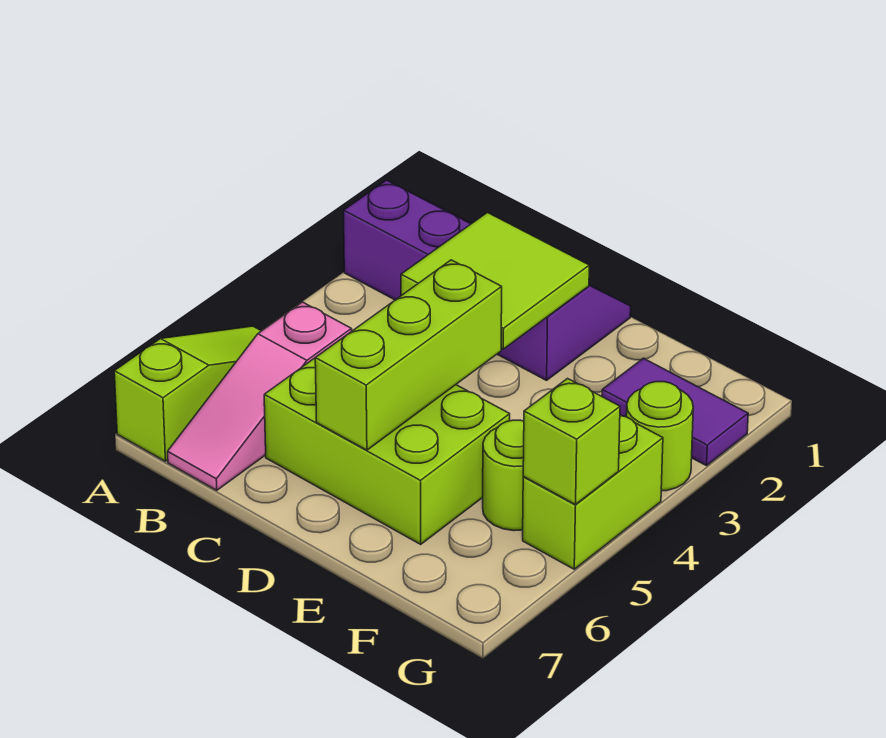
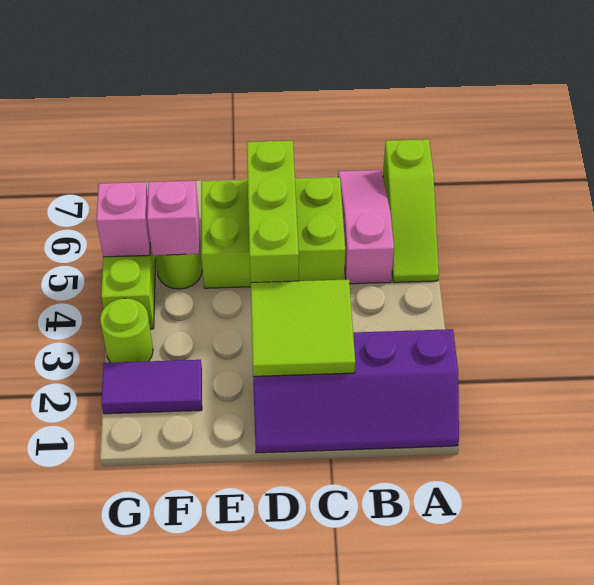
none -> pink brick F5 level 2
lime brick G5 level 2 -> pink brick G5 level 2

